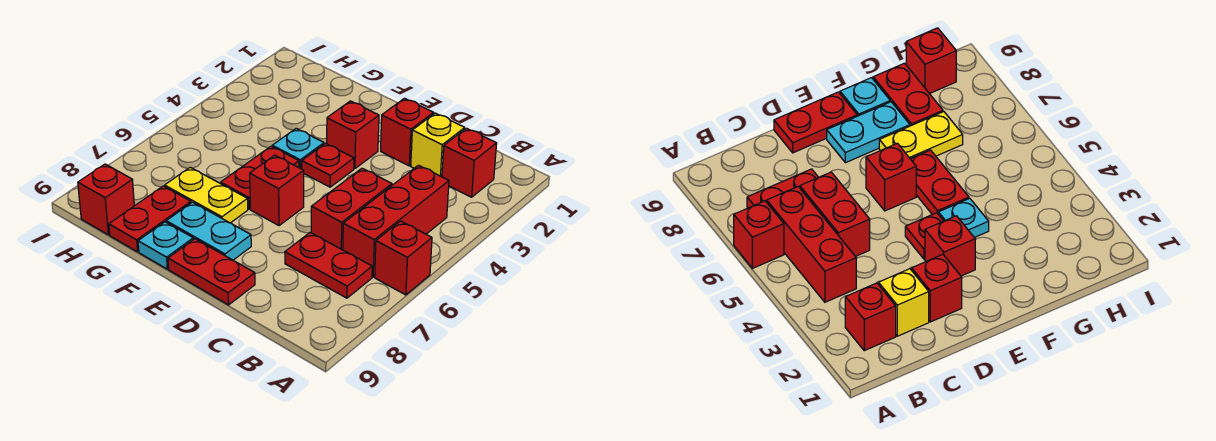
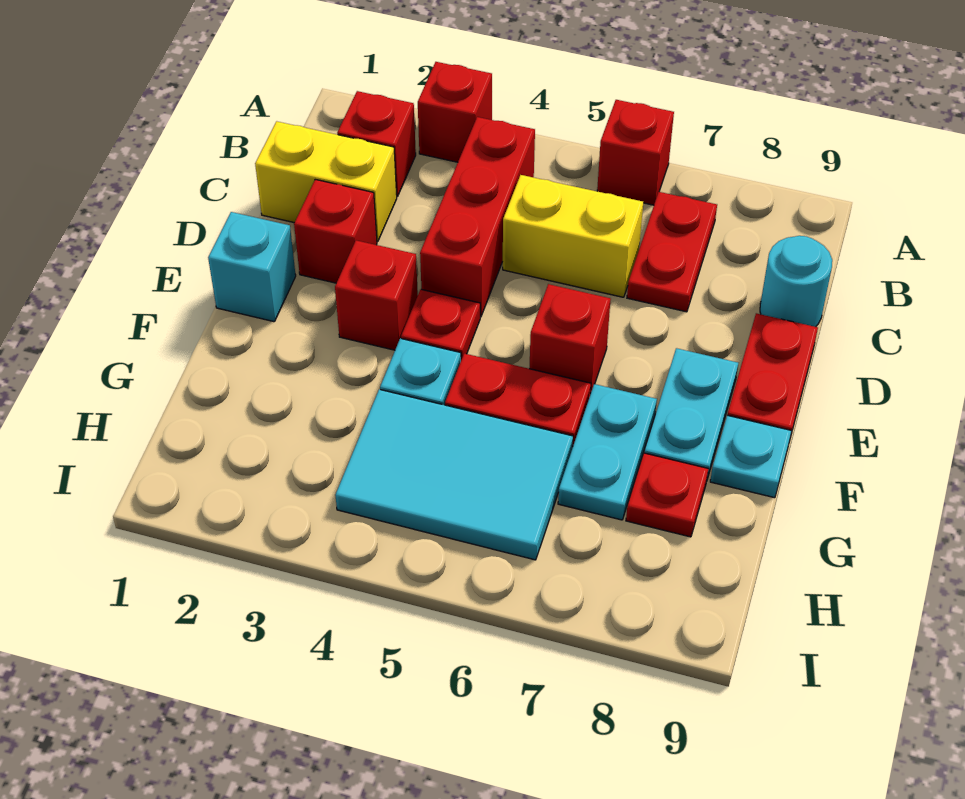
red brick B4:B6 level 1 -> red brick B4:D4 level 1
yellow brick C2 level 1 -> yellow brick C1:C2 level 1
red brick C5:C6 level 1 -> yellow brick C5:C6 level 1
none -> cyan round brick C9 level 1
none -> cyan brick E1 level 1
yellow plate F7:G7 level 1 -> cyan plate F7:G7 level 1
none -> cyan tile G4:H6 level 1
red plate G8:G9 level 1 -> red plate G8 level 1
red brick H9 level 1 -> red brick A3 level 1

